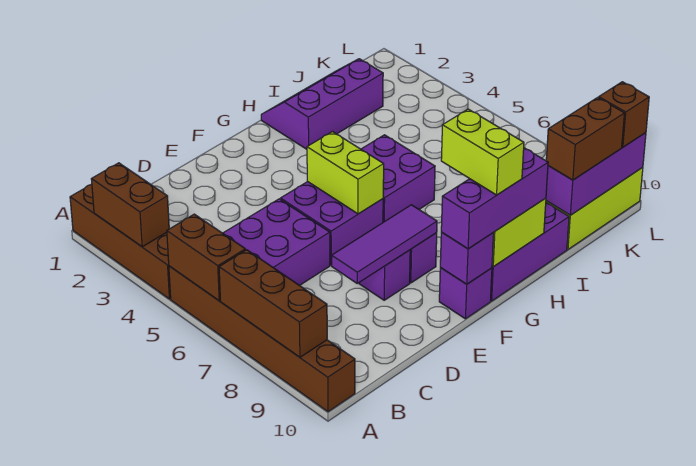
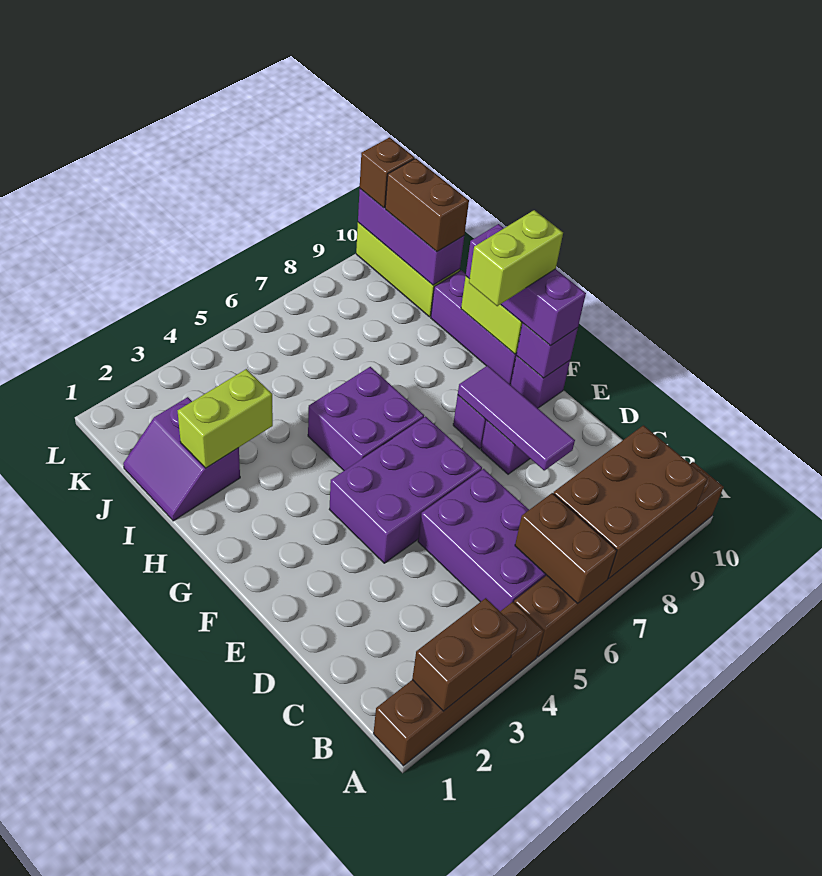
brown brick A5:A6 level 2 -> brown brick A6:B6 level 2
brown brick A7:A9 level 2 -> brown brick A7:B9 level 2
purple brick E5:F6 level 1 -> purple brick E4:F6 level 1
lime brick F5:F6 level 2 -> lime brick I2:I3 level 2
purple slope H1:J2 level 1 top 2 -> purple slope I1:J2 level 1 top 2

